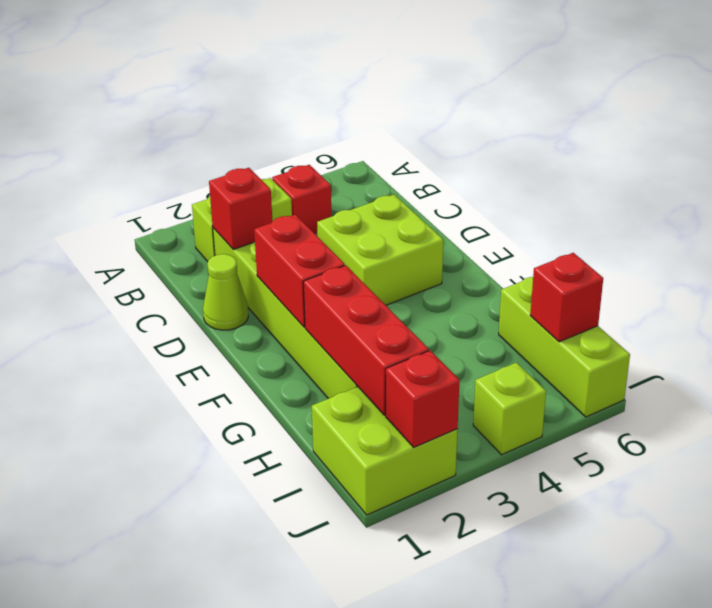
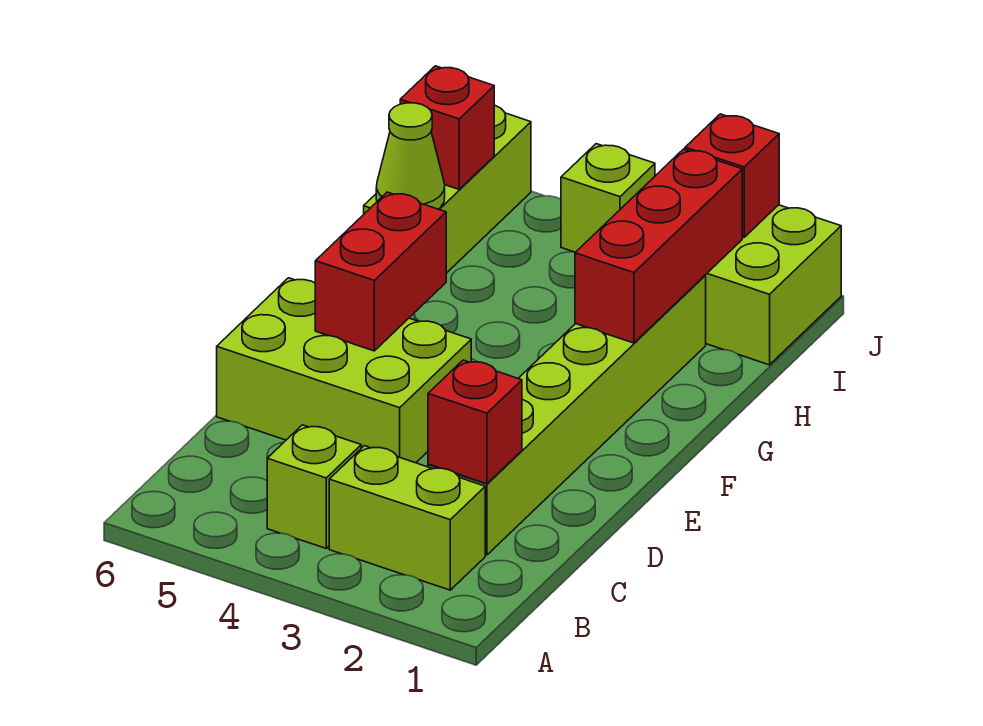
red brick B4 level 1 -> lime brick B4 level 1
lime cone D1 level 1 -> lime cone H6 level 2
lime brick D4:E5 level 1 -> lime brick D4:E6 level 1
red brick E2:F2 level 2 -> red brick E5:F5 level 2

